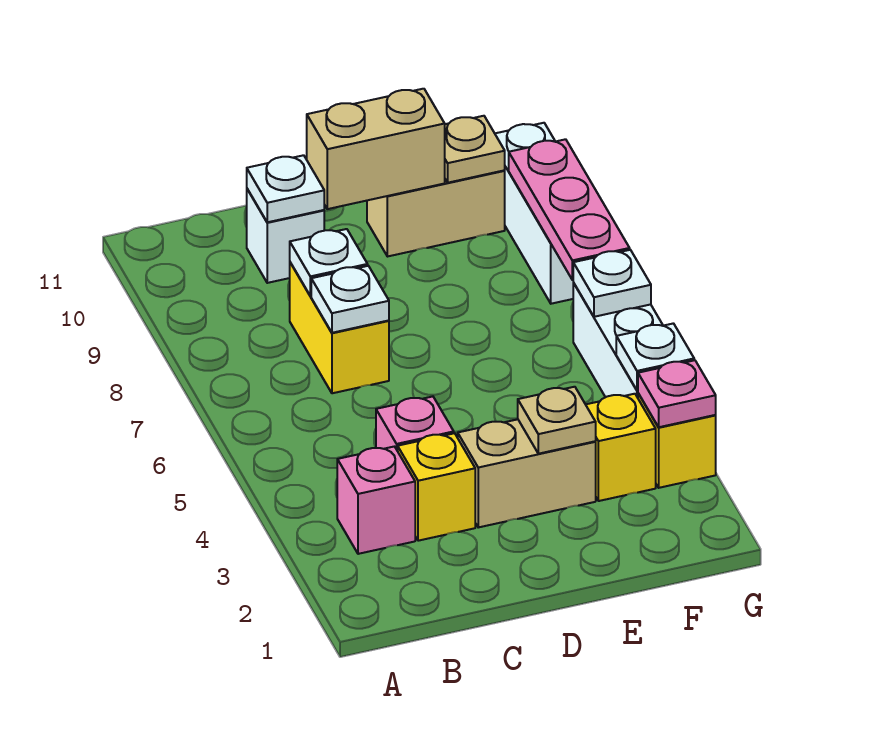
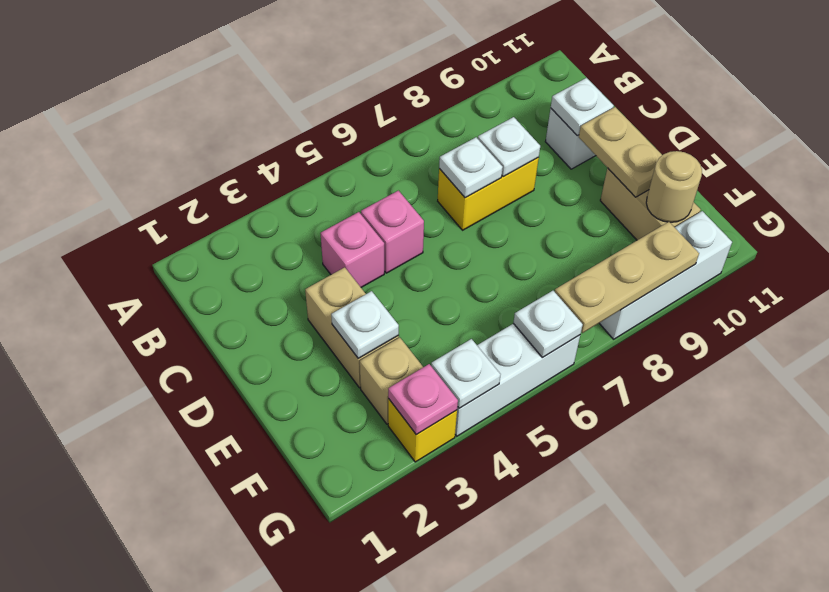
pink brick B3 level 1 -> pink brick C5 level 1
yellow brick C3 level 1 -> none
tan brick D10:E10 level 2 -> tan plate D10:E10 level 2
tan plate E3 level 2 -> white plate E3 level 2
yellow brick F3 level 1 -> tan brick F3 level 1
tan plate F10 level 2 -> tan round brick F10 level 2
pink plate G7:G9 level 2 -> tan plate G7:G9 level 2

